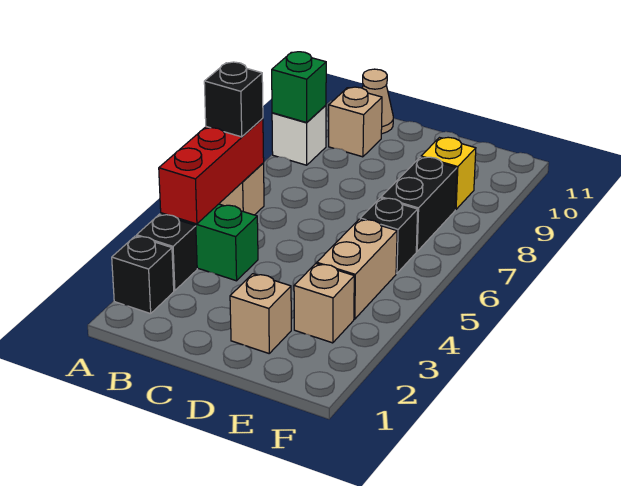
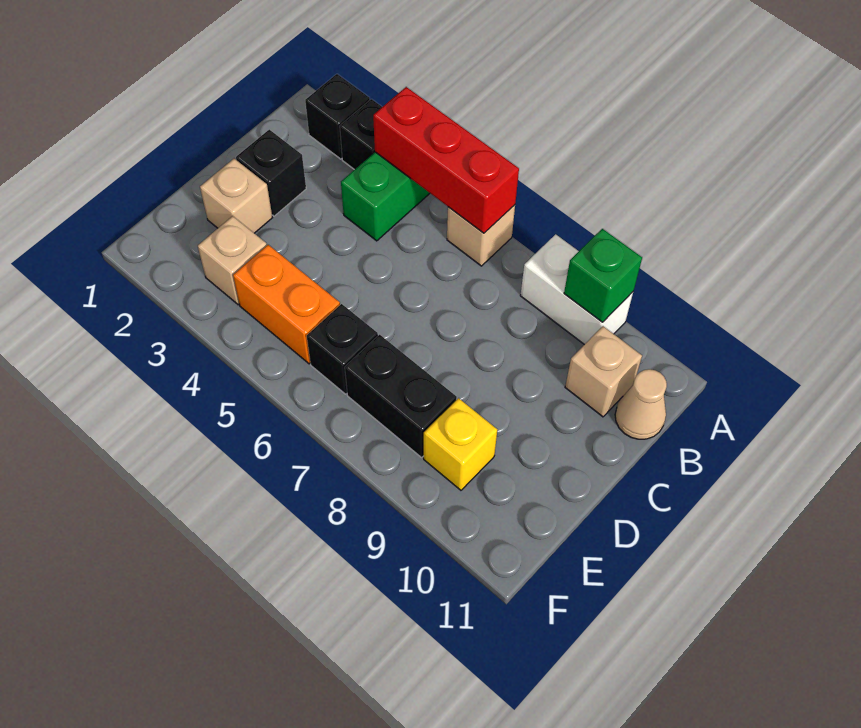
black brick A6 level 3 -> black brick C2 level 1
white brick A9 level 1 -> white brick A8:A9 level 1
tan brick E4:E5 level 1 -> orange brick E4:E5 level 1

